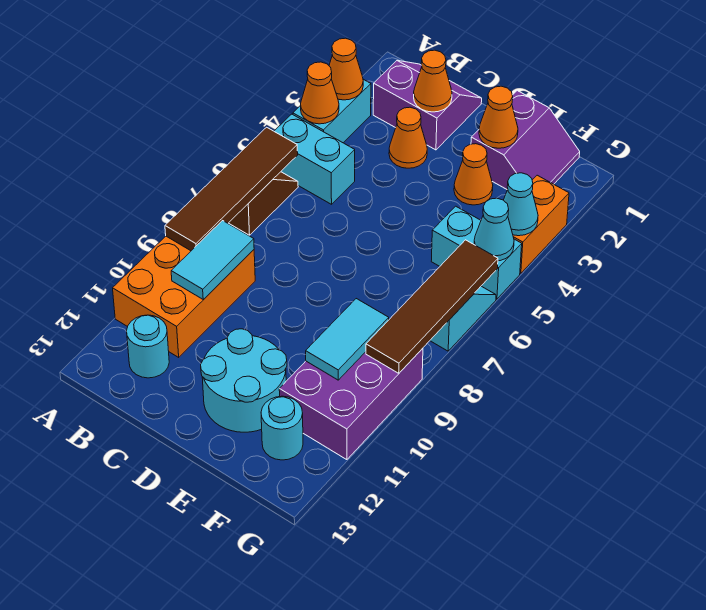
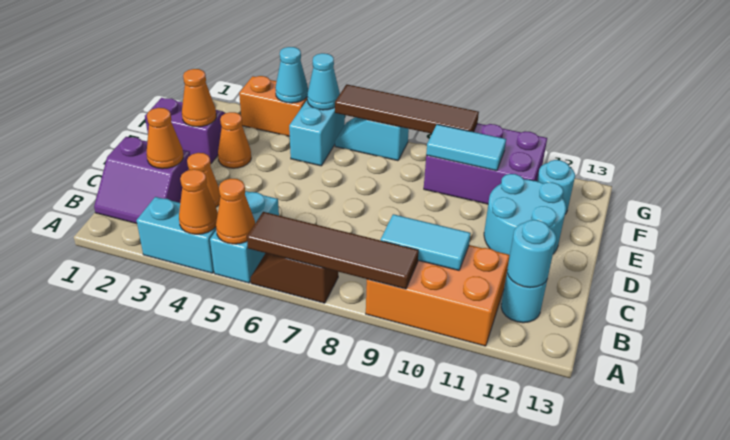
orange cone A3 level 2 -> orange cone A5 level 2
purple slope B1:C2 level 1 top 2 -> purple slope B1:C2 level 1 top C
none -> cyan round brick B12 level 2

